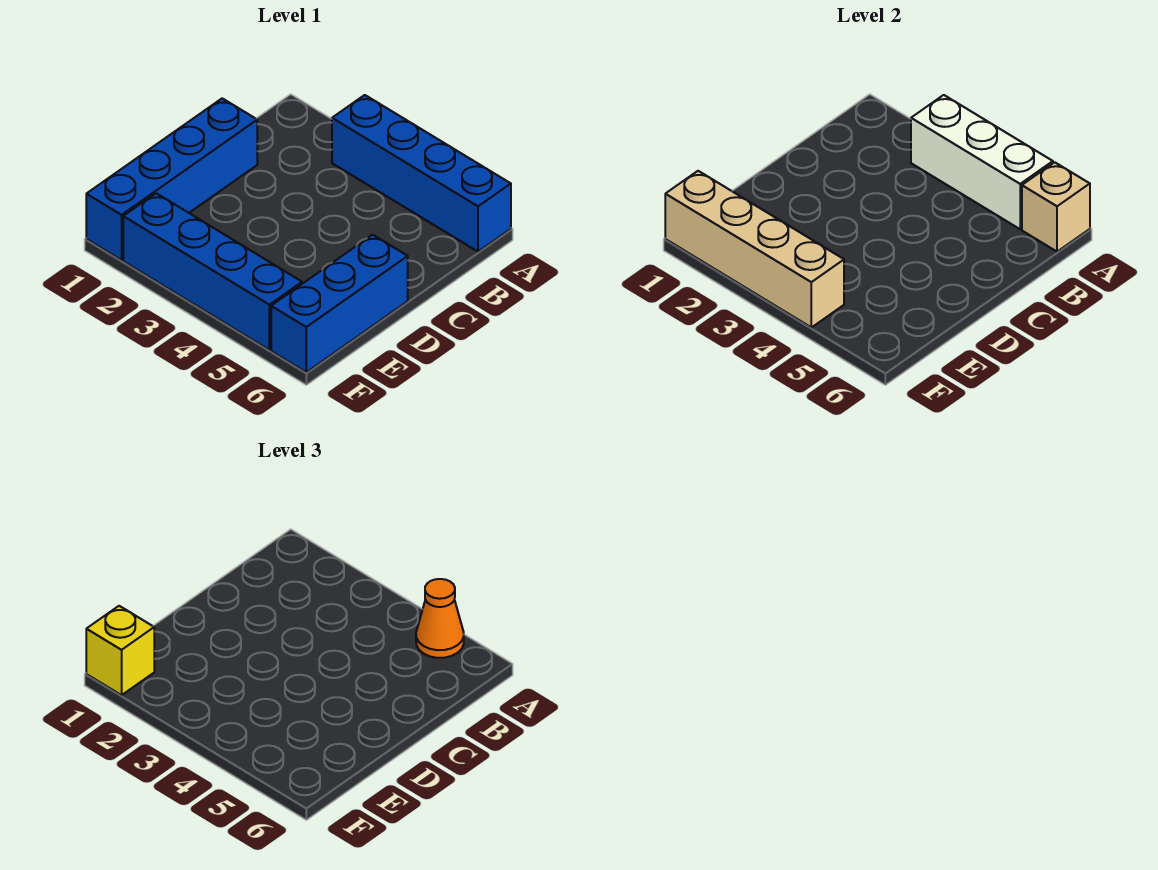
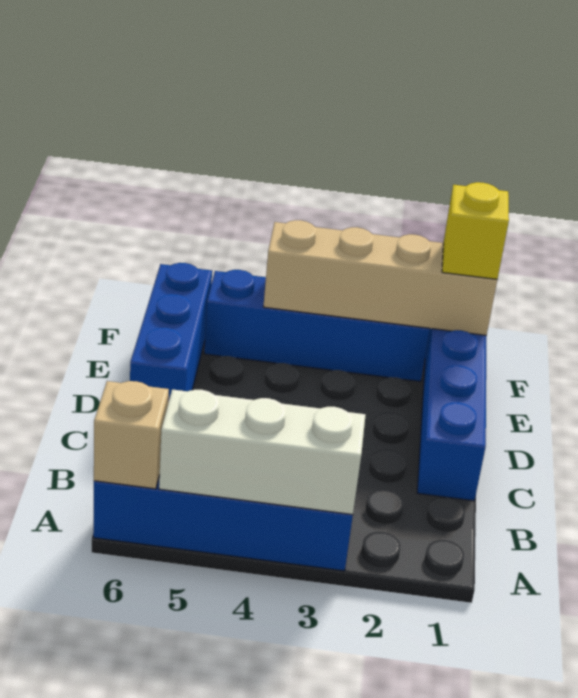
orange cone A5 level 3 -> none

